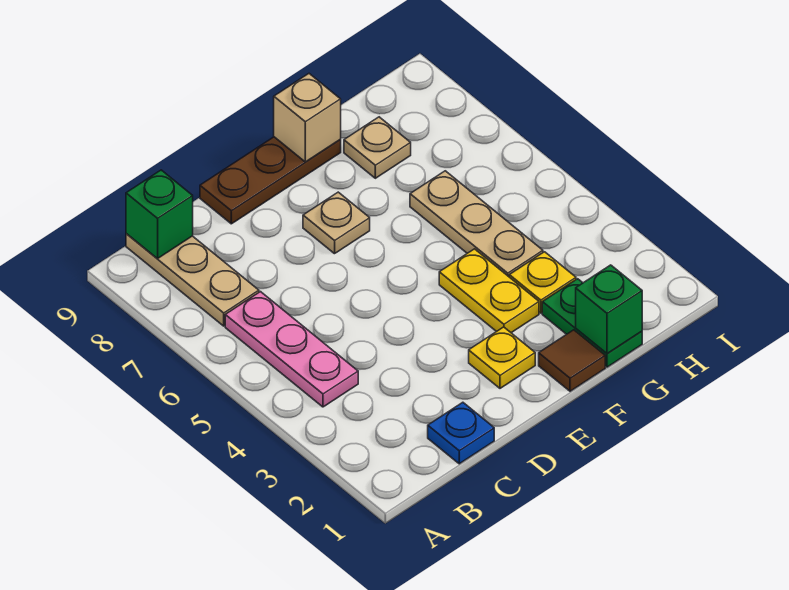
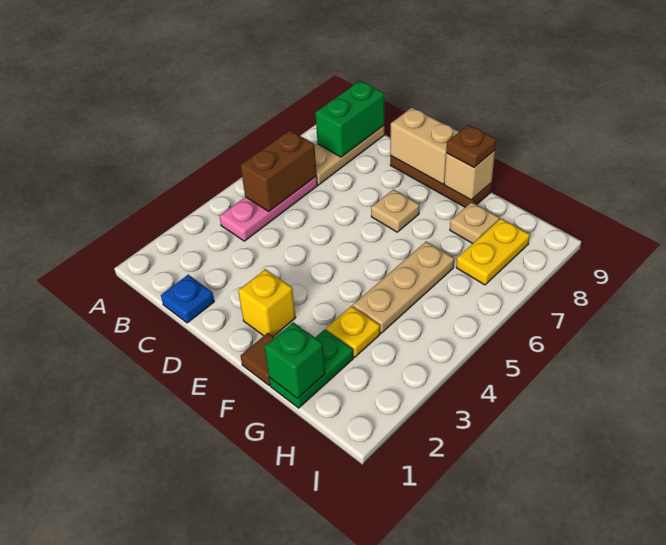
none -> brown brick B5:B6 level 2
green brick B9 level 2 -> green brick B8:B9 level 2
none -> tan brick D9:E9 level 2
yellow plate E2 level 1 -> yellow brick E2 level 1
yellow plate F3:F4 level 1 -> yellow plate H7:H8 level 1
none -> brown plate F9 level 3

